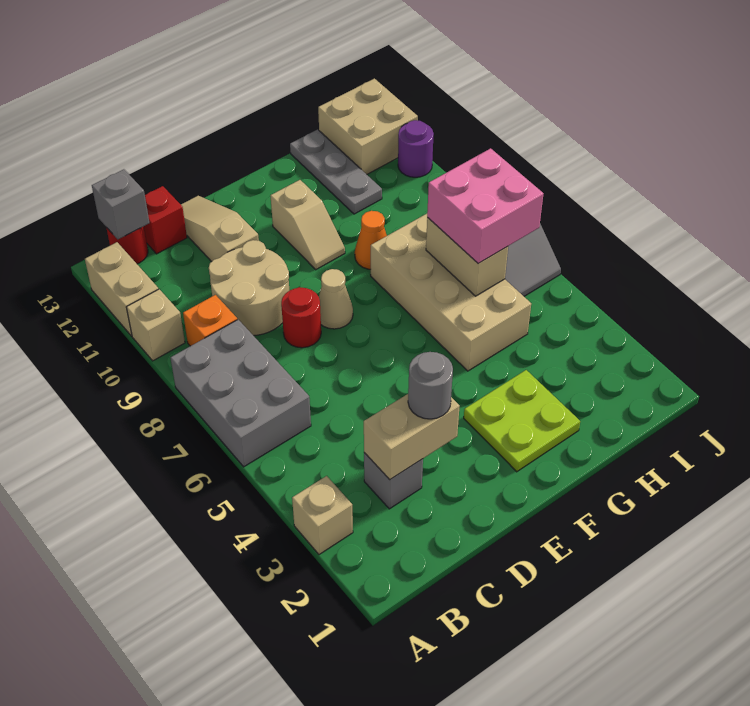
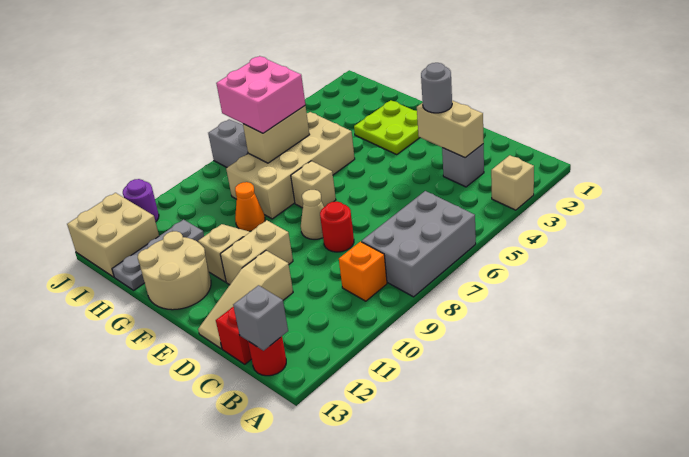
tan brick A10 level 1 -> tan brick F7 level 1
tan brick A11:A12 level 1 -> tan brick E10:E11 level 1
tan round brick C9:D10 level 1 -> tan round brick F12:G13 level 1

